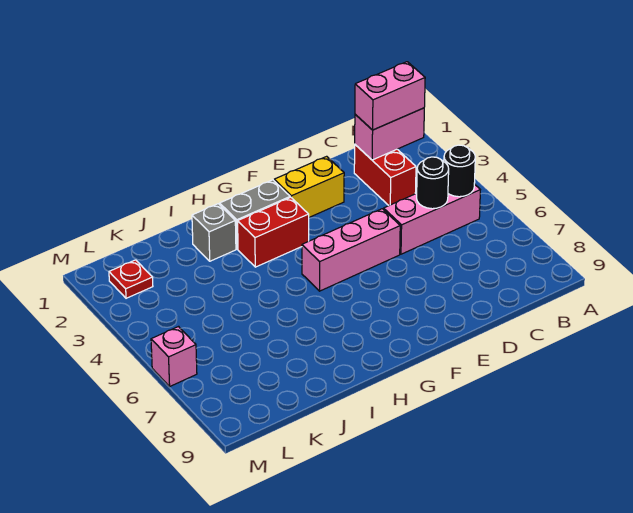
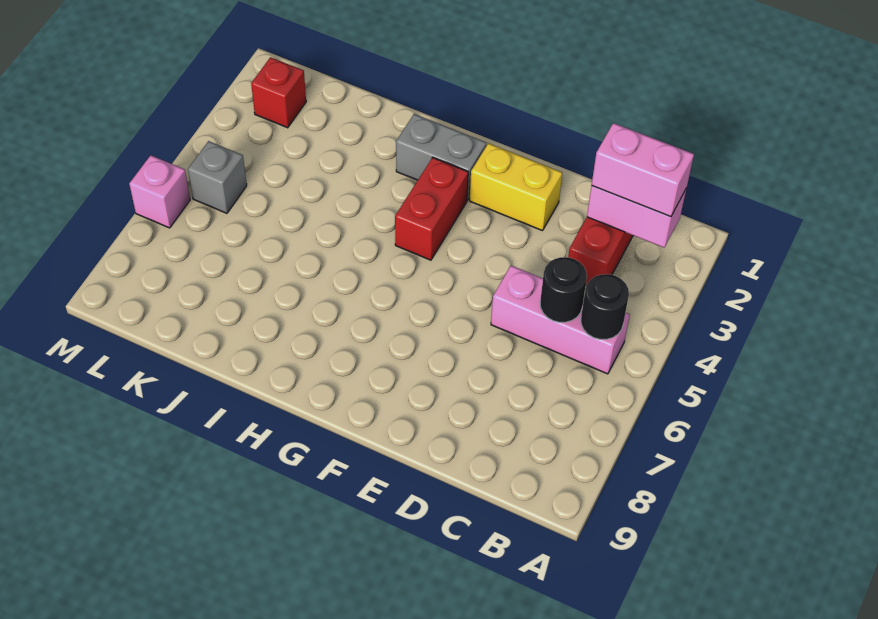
pink brick E5:G5 level 1 -> none
red brick G3:H3 level 1 -> red brick G3:G4 level 1
grey brick I2 level 1 -> grey brick L5 level 1
red plate L2 level 1 -> red brick L2 level 1

